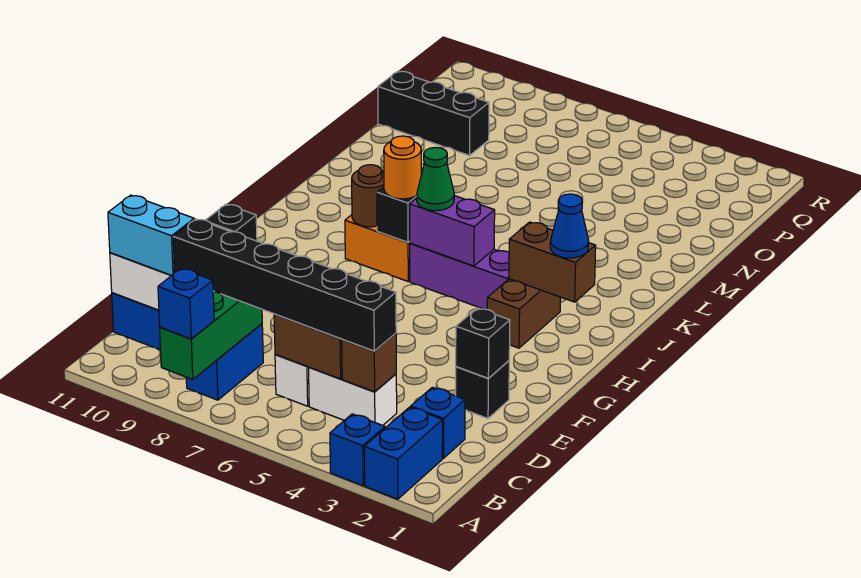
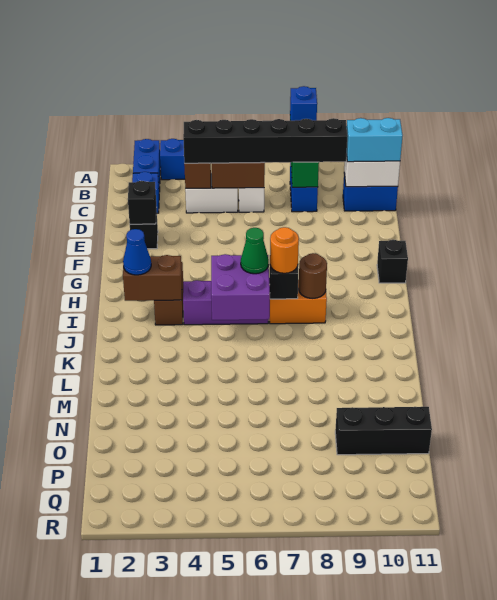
purple brick I5:I6 level 2 -> purple brick I5:J6 level 2

